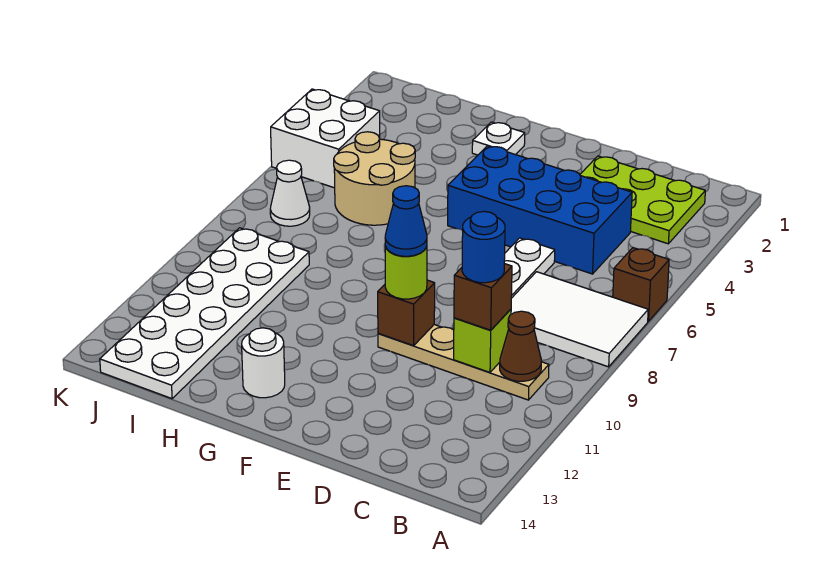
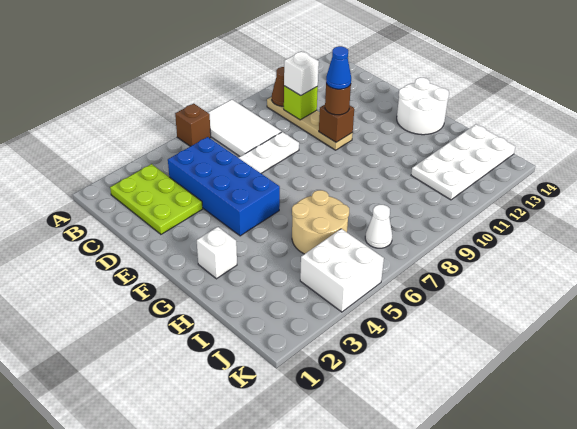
brown brick C10 level 3 -> white brick C10 level 3
blue round brick C10 level 4 -> none
lime round brick E10 level 3 -> brown round brick E10 level 3
white plate G2 level 1 -> white brick G2 level 1
white round brick G13 level 1 -> white round brick F13:G14 level 1
white plate I9:J14 level 1 -> white plate I11:J14 level 1

